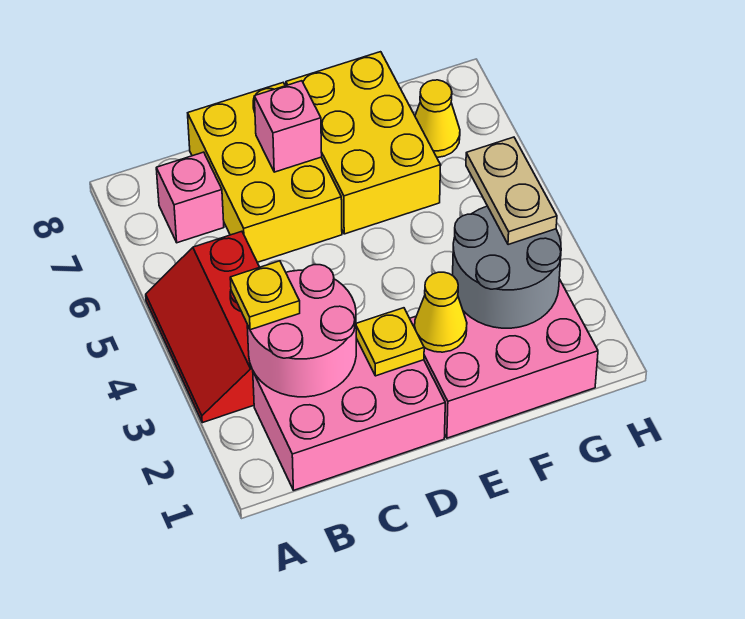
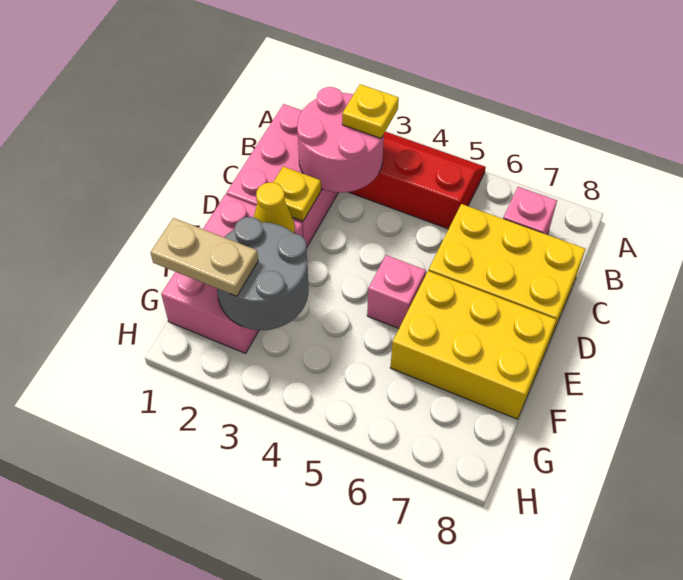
pink brick D7 level 2 -> pink brick E5 level 1
tan plate G3:G4 level 3 -> tan plate G1:G2 level 3
yellow cone G7 level 1 -> none

